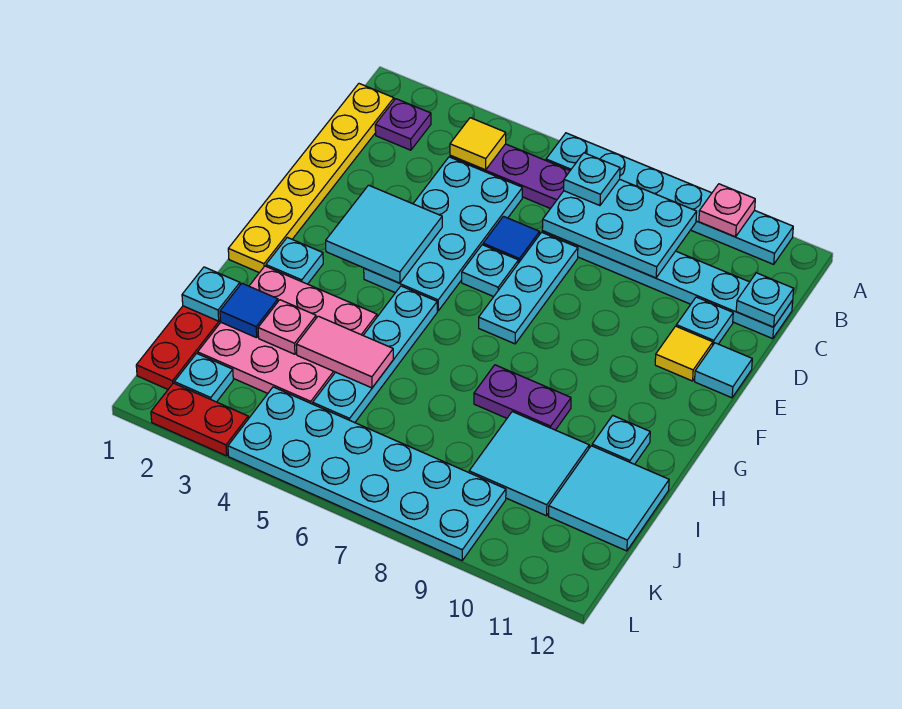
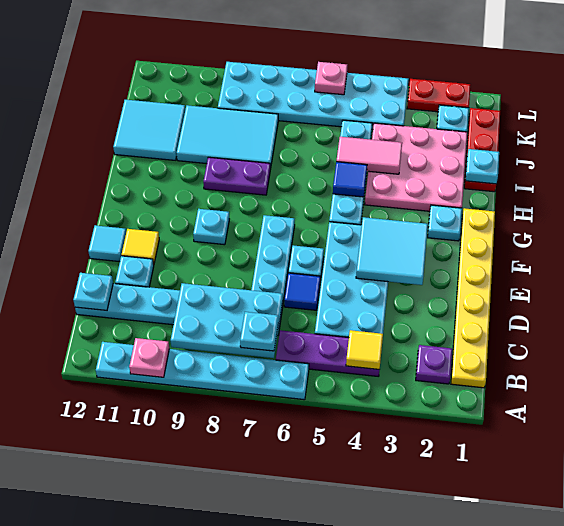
cyan plate H11 level 1 -> cyan plate F9 level 1
blue tile I2 level 2 -> blue tile H5 level 2
pink plate I3 level 2 -> pink plate L6 level 2
cyan tile I9:J10 level 1 -> cyan tile I8:J10 level 1

